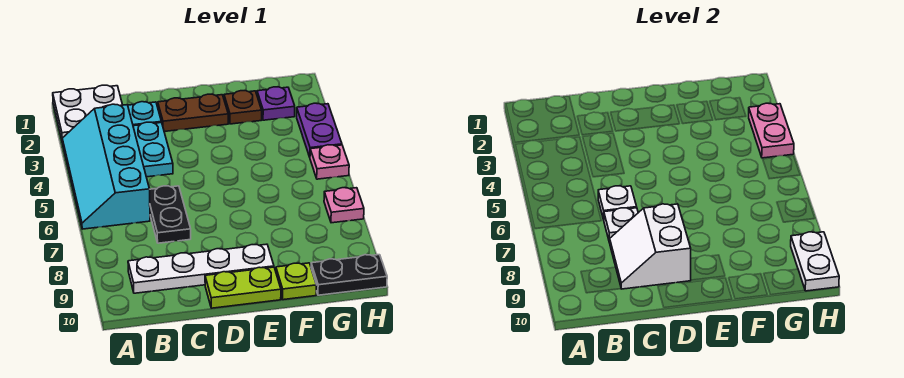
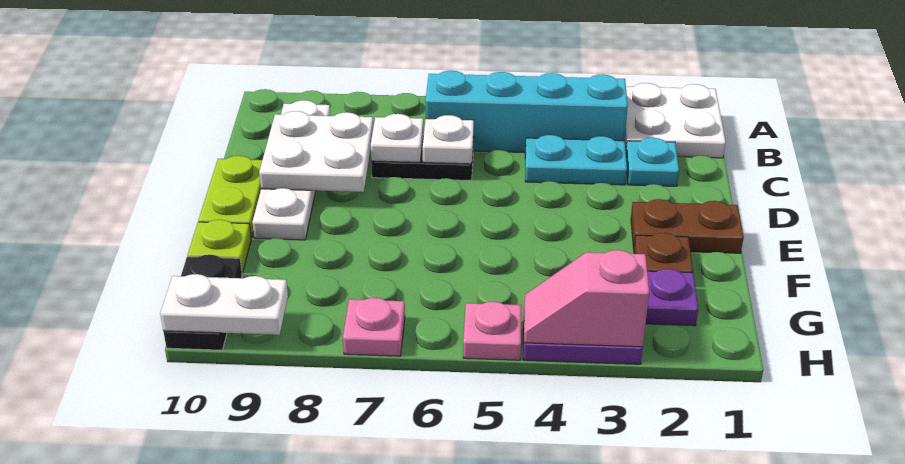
white slope C8:D9 level 2 top D -> white plate C8:D9 level 2
brown plate D2:E2 level 1 -> brown plate E1:E2 level 1
pink plate H3:H4 level 2 -> pink slope H3:H4 level 2 top 3

